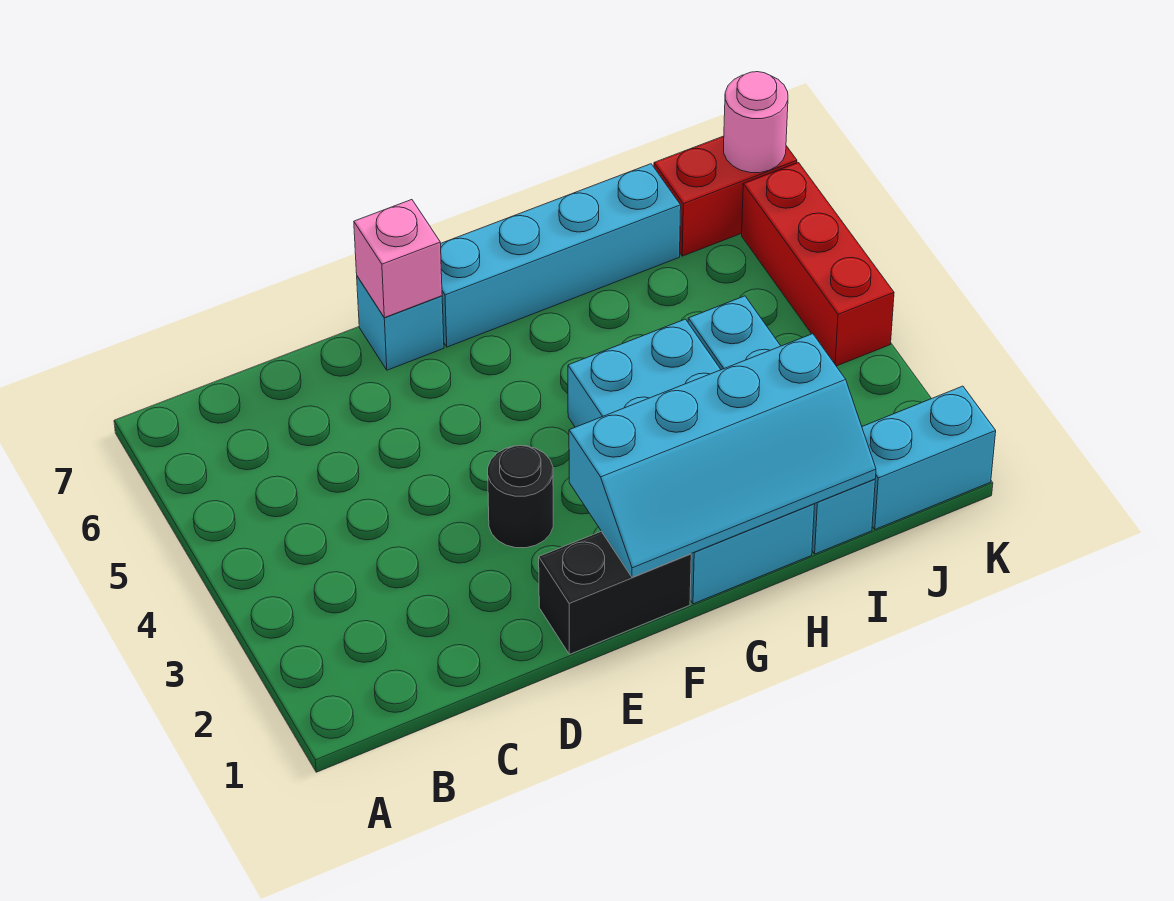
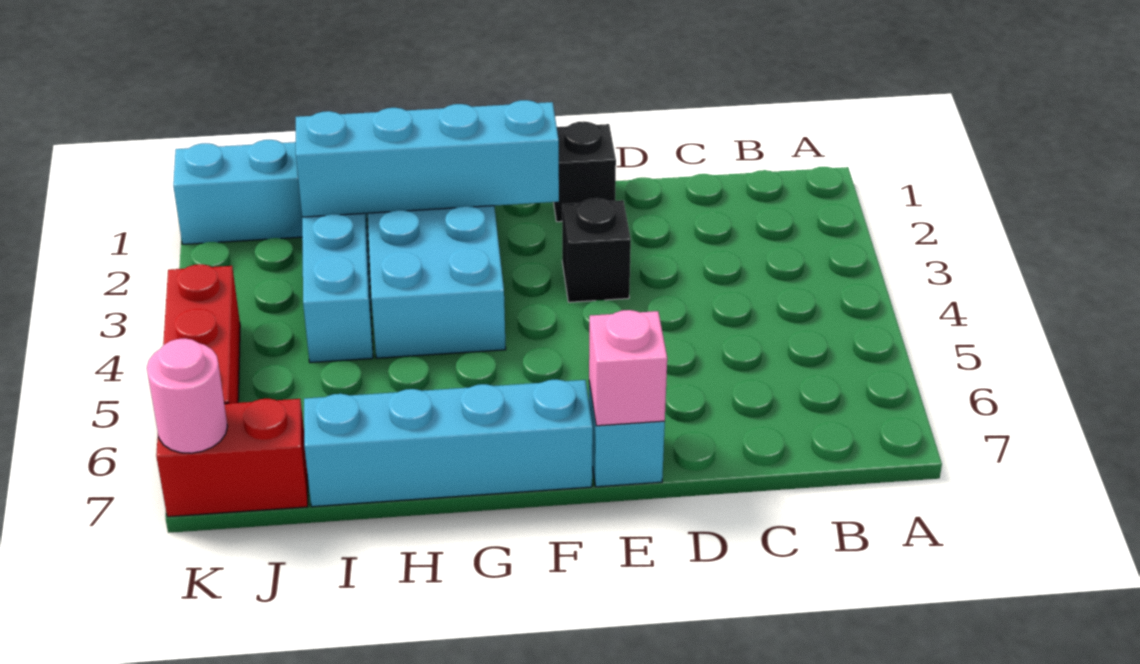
black brick E1:F1 level 1 -> black brick E1 level 1
black round brick E3 level 1 -> black brick E3 level 1

